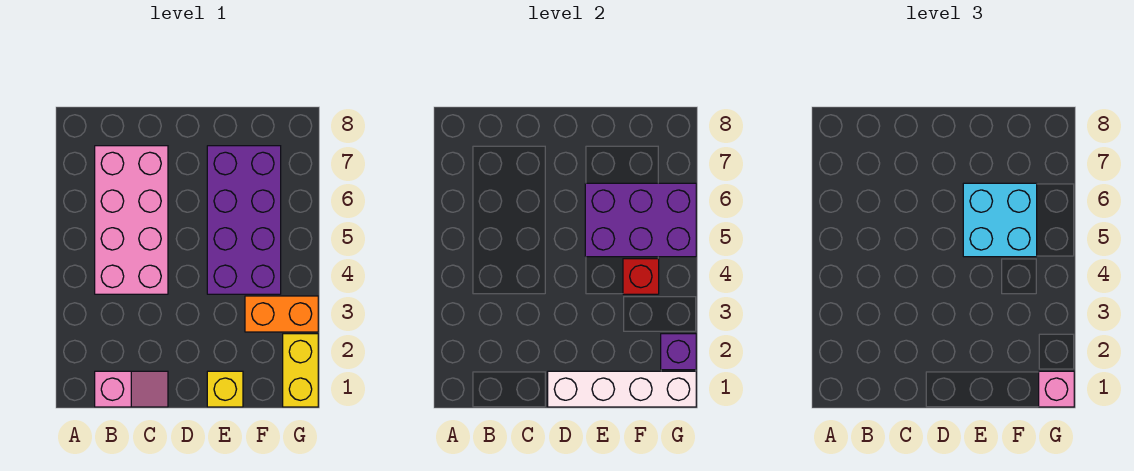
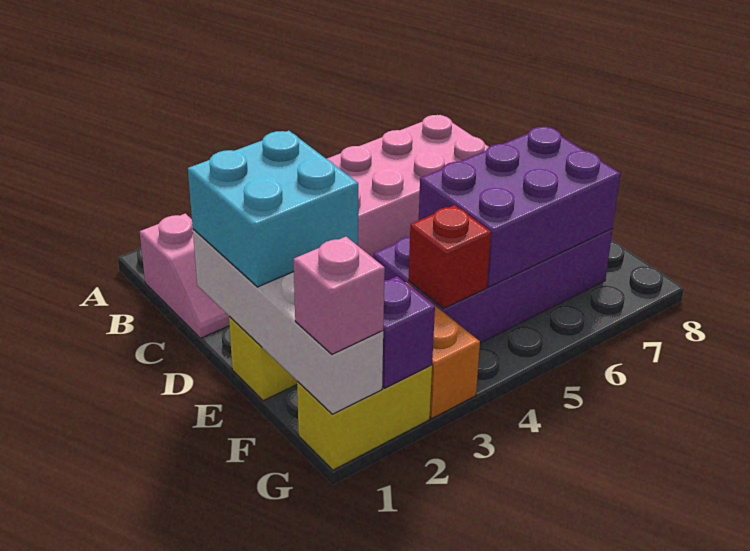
purple brick E5:G6 level 2 -> purple brick E5:F7 level 2
cyan brick E5:F6 level 3 -> cyan brick D1:E2 level 3

